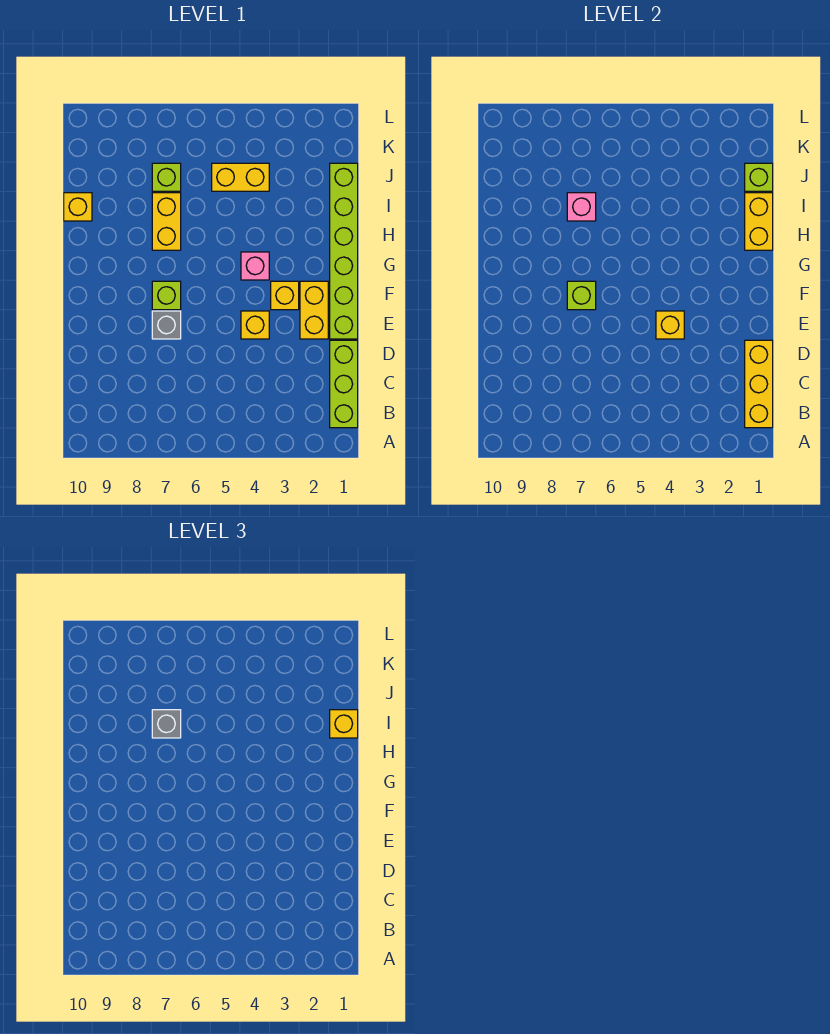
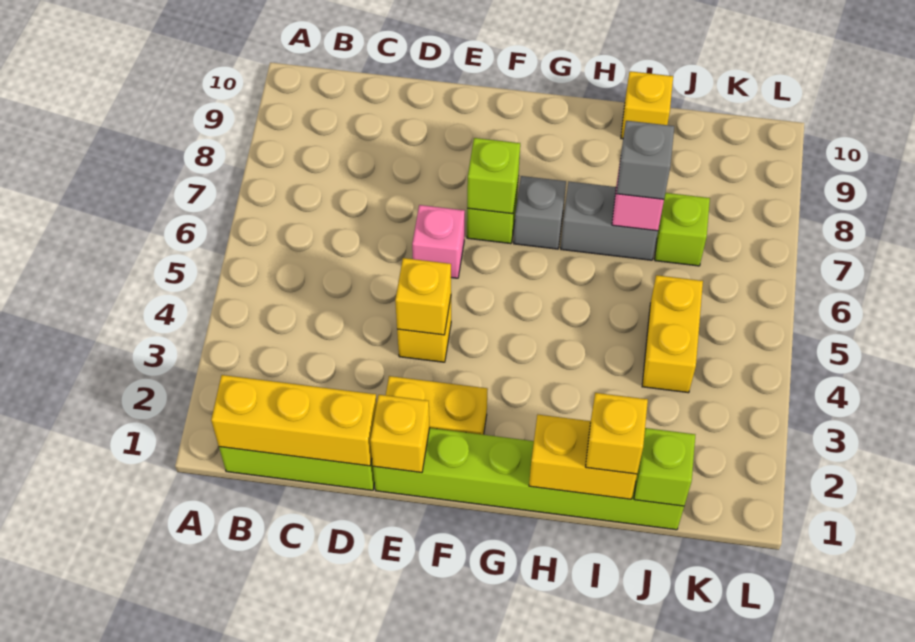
grey brick E7 level 1 -> grey brick G7 level 1
yellow brick F3 level 1 -> yellow brick E1 level 2
pink brick G4 level 1 -> pink brick E6 level 1
yellow brick H7:I7 level 1 -> grey brick H7:I7 level 1

